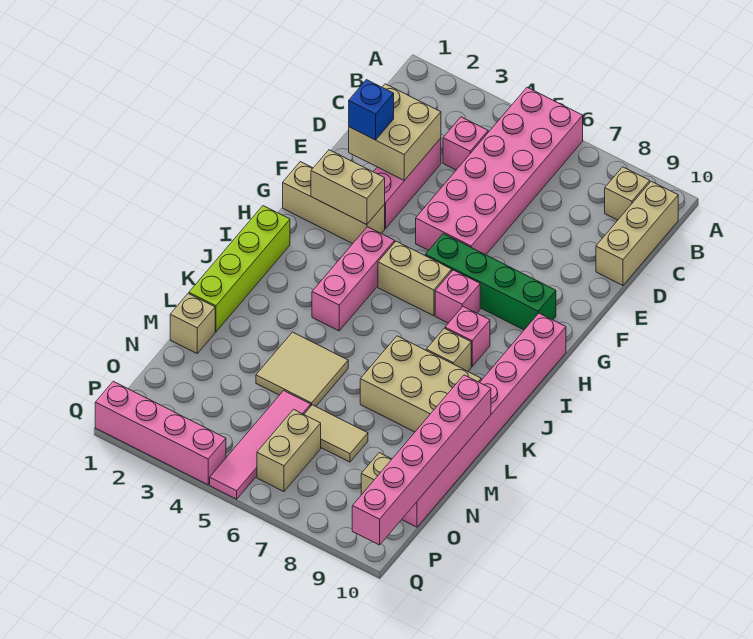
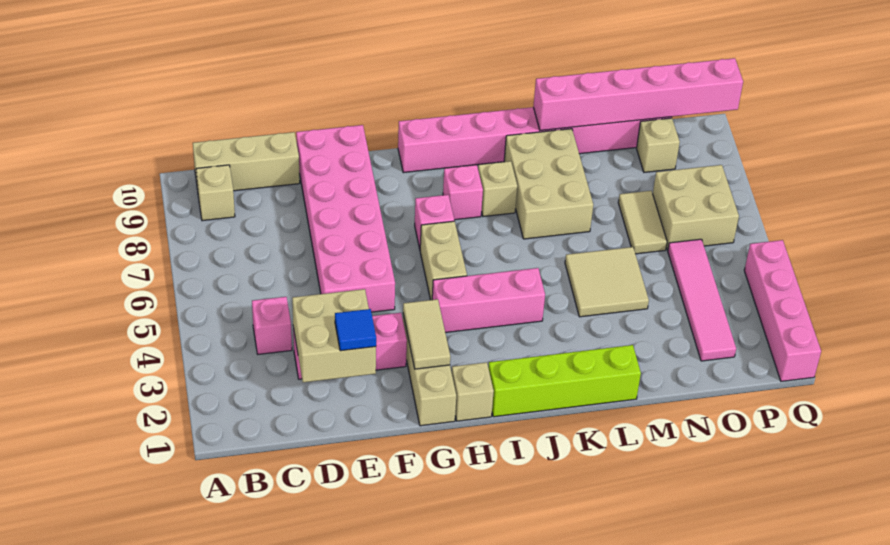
pink brick A5:F6 level 1 -> pink brick E5:F10 level 1
blue brick E2 level 3 -> blue tile E2 level 3
tan brick G2:G3 level 2 -> tan tile G2:G3 level 2
green brick G6:G9 level 1 -> none
tan brick M1 level 1 -> tan brick H1 level 1
pink tile N5:Q5 level 1 -> pink tile O2:O5 level 1
tan brick O6:P6 level 1 -> tan brick O6:P7 level 1

